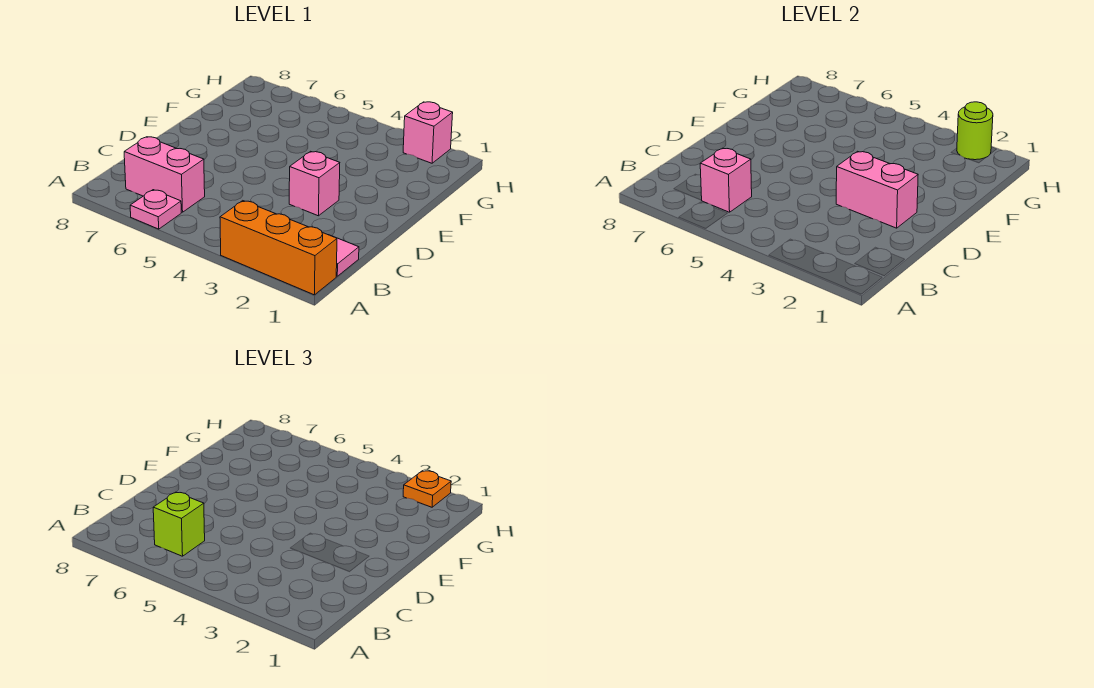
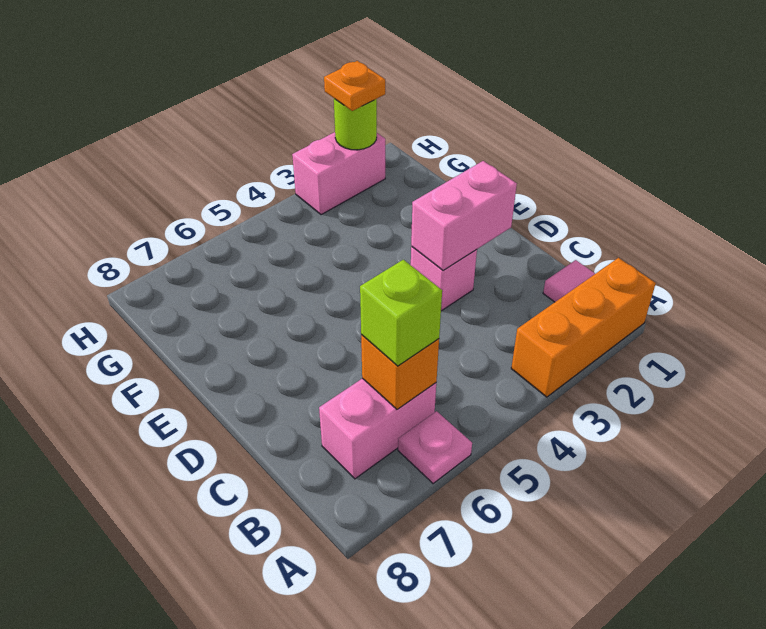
pink brick B6 level 2 -> orange brick B6 level 2
pink brick H2 level 1 -> pink brick H2:H3 level 1

